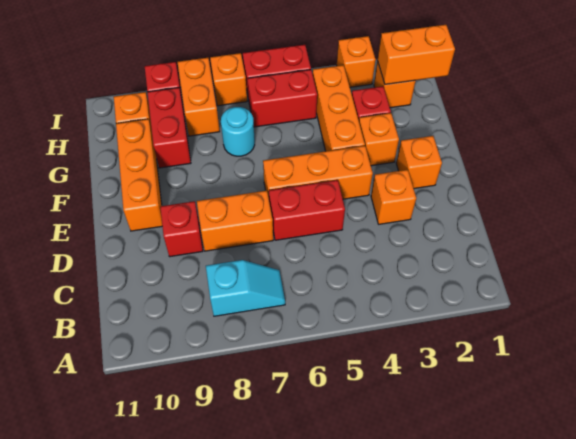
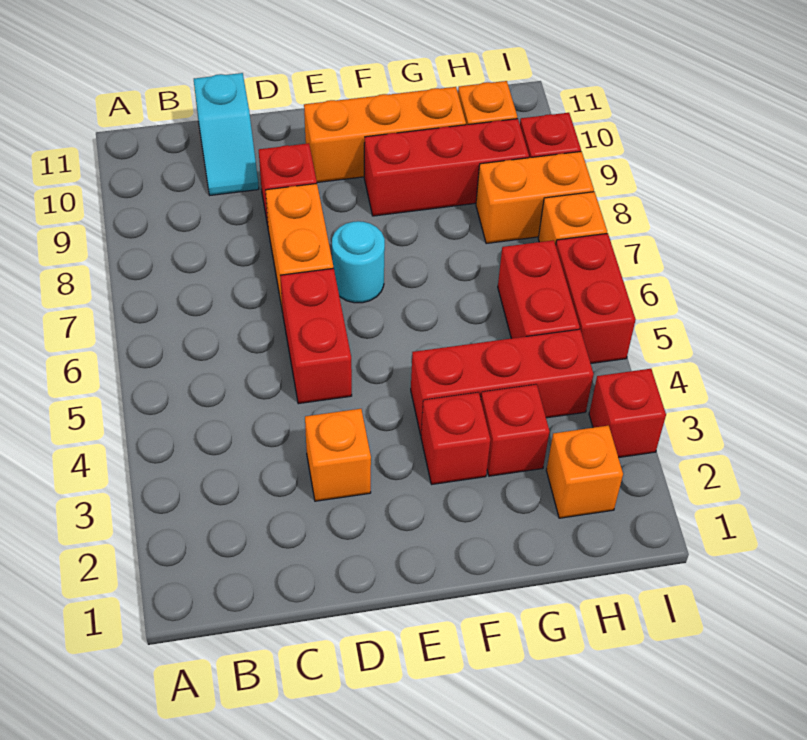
cyan slope B7:B8 level 1 top 8 -> cyan slope C10:C11 level 1 top 11
orange brick E2 level 1 -> none
orange brick E4:E6 level 1 -> none
orange brick F3 level 1 -> red brick F3 level 1
orange brick F4:H4 level 1 -> red brick F4:H4 level 1
cyan round brick G7 level 1 -> cyan round brick E7 level 1
red brick G9:H9 level 1 -> red brick F9:H9 level 1
orange brick H1:H2 level 2 -> none
orange brick I3 level 1 -> red brick I3 level 1

